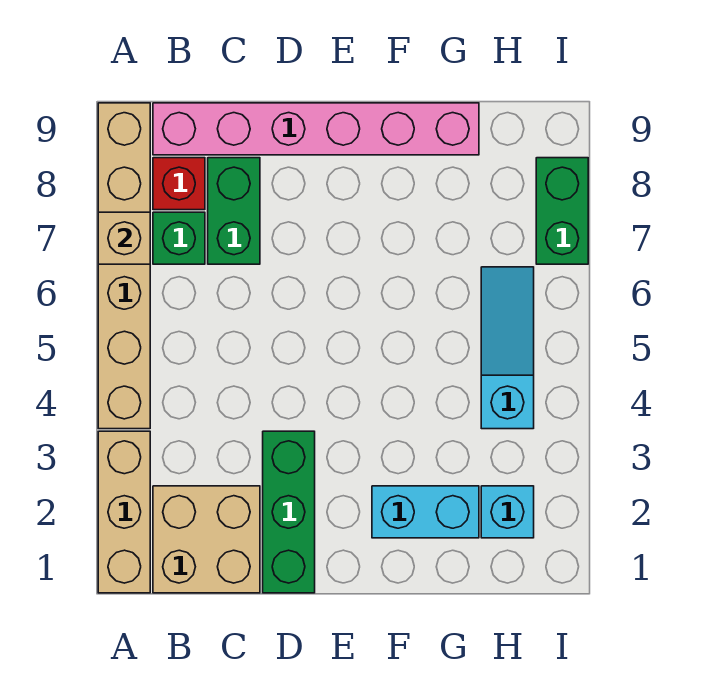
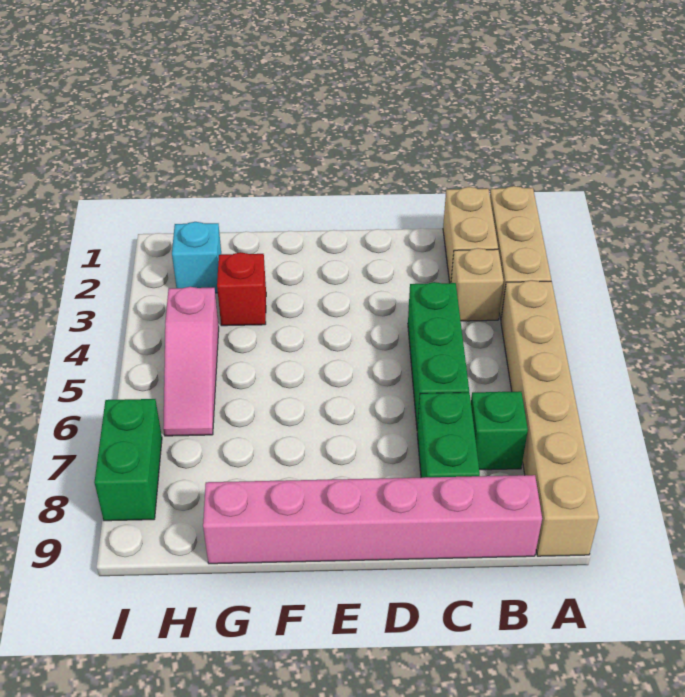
tan brick A7 level 2 -> tan brick B3 level 1
tan brick B1:C2 level 1 -> tan brick B1:B2 level 1
red brick B8 level 1 -> red brick G3 level 1
green brick D1:D3 level 1 -> green brick C4:C6 level 1
cyan brick F2:G2 level 1 -> none
cyan slope H4:H6 level 1 top 4 -> pink slope H4:H6 level 1 top 4

